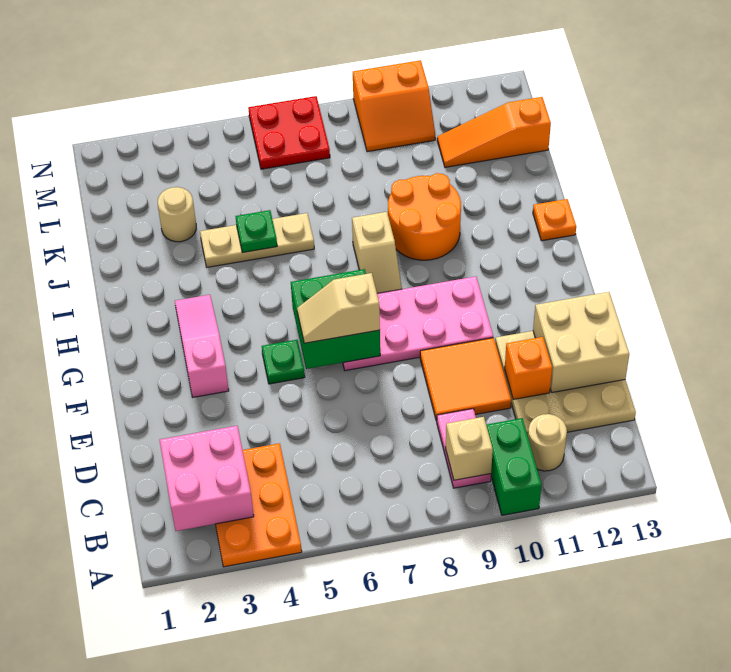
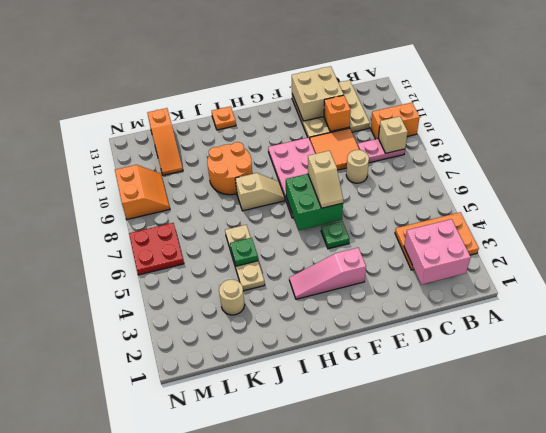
green brick A10:B10 level 1 -> orange brick A10:B10 level 1
tan round brick B11 level 1 -> tan round brick D8 level 1

